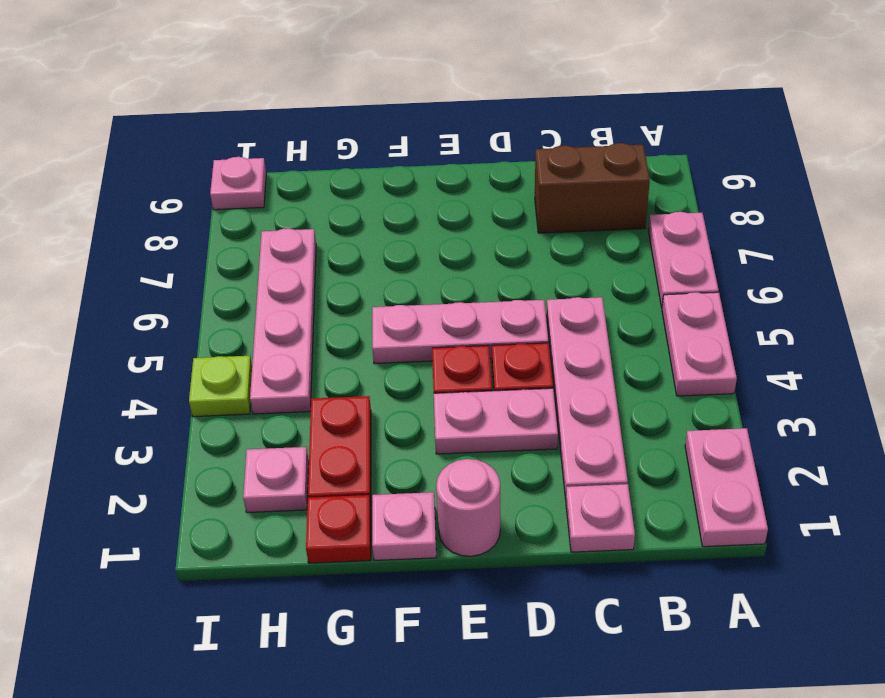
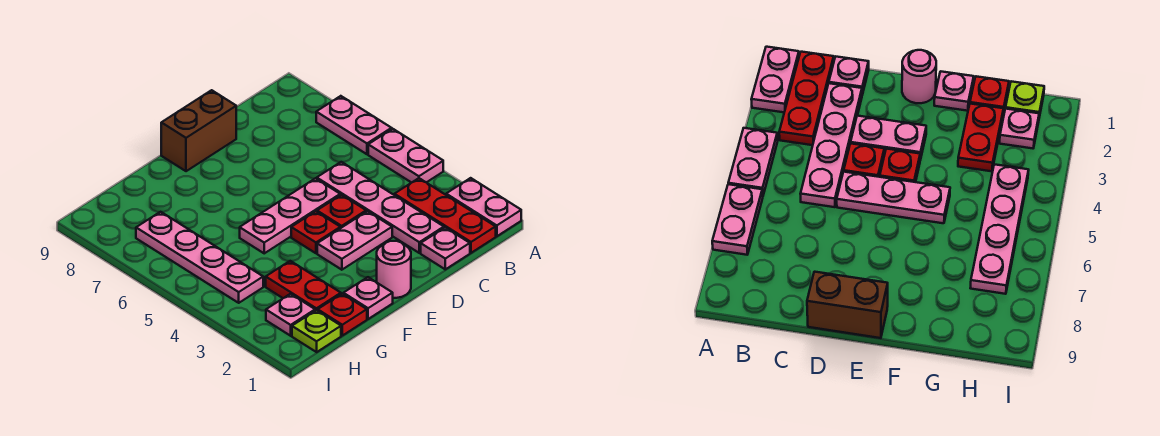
none -> red plate B1:B3 level 1
brown brick B8:C8 level 1 -> brown brick D9:E9 level 1
lime plate I4 level 1 -> lime plate H1 level 1
pink plate I9 level 1 -> none

